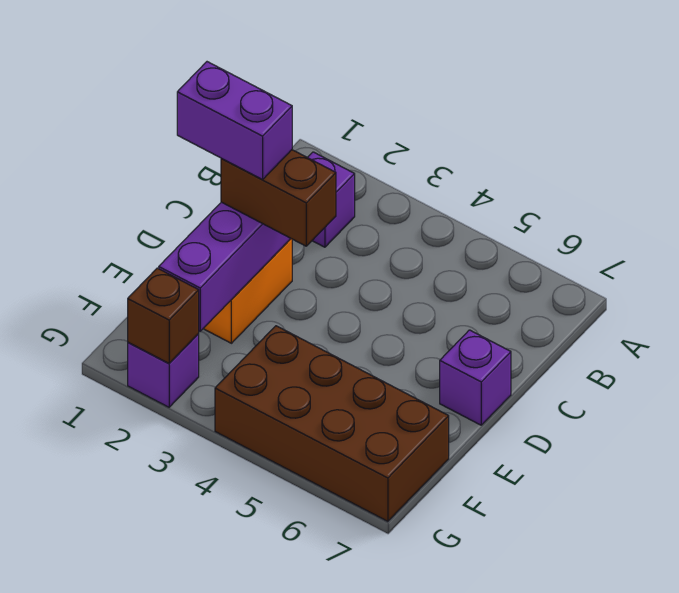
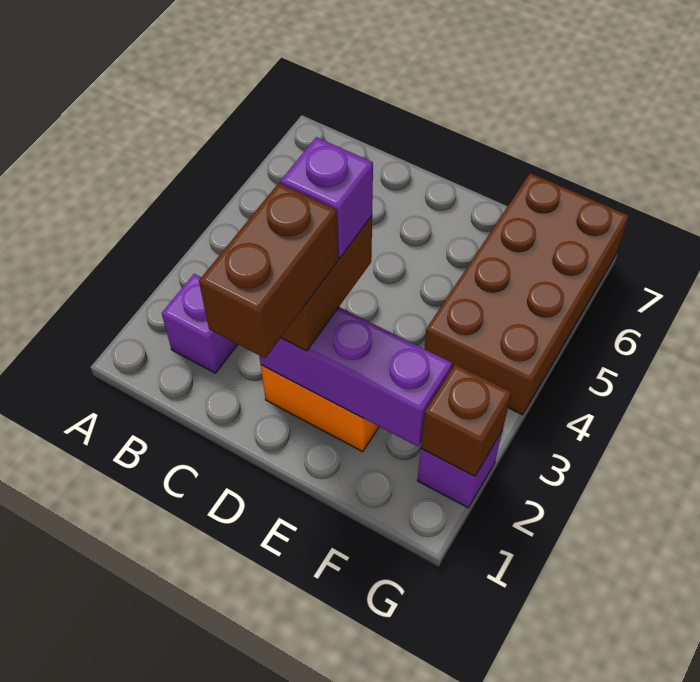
purple brick D1:D2 level 4 -> brown brick D1:D2 level 4
purple brick D7 level 1 -> purple brick D3 level 4

